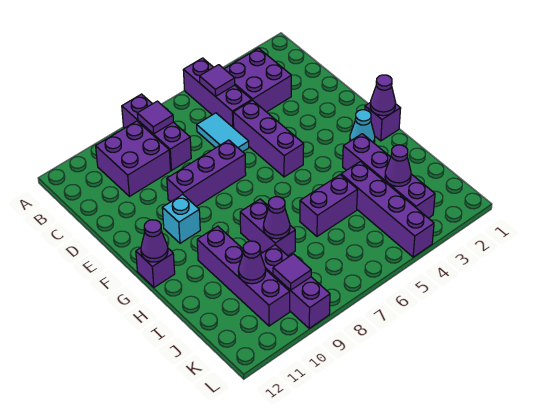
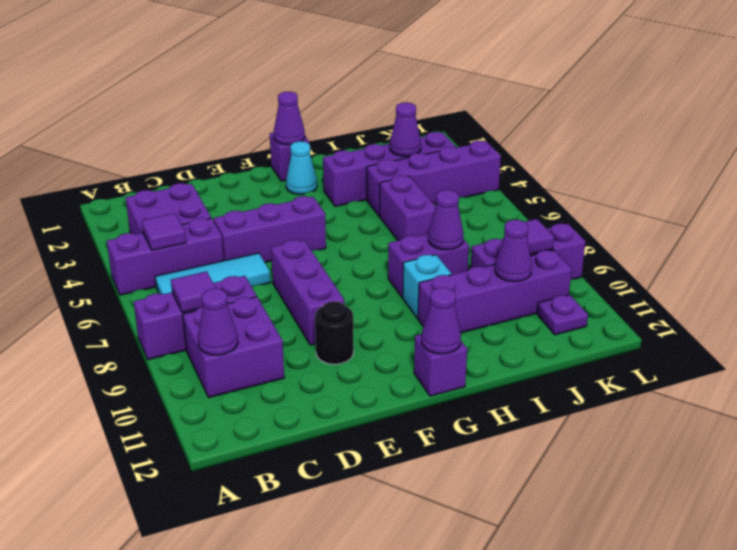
none -> purple cone B10 level 2
cyan tile C6:D6 level 1 -> cyan tile B6:D6 level 1
none -> black round brick E10 level 1
cyan brick F10 level 1 -> cyan brick H9 level 1
none -> purple plate K11 level 1

